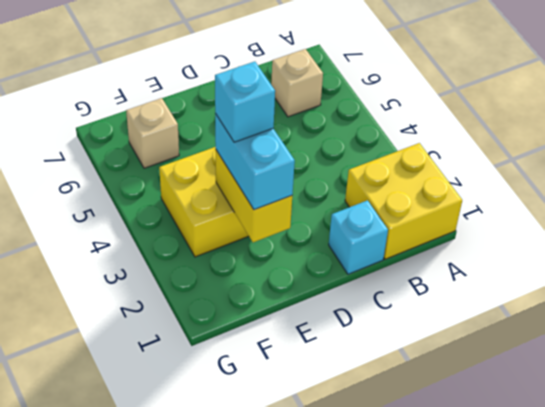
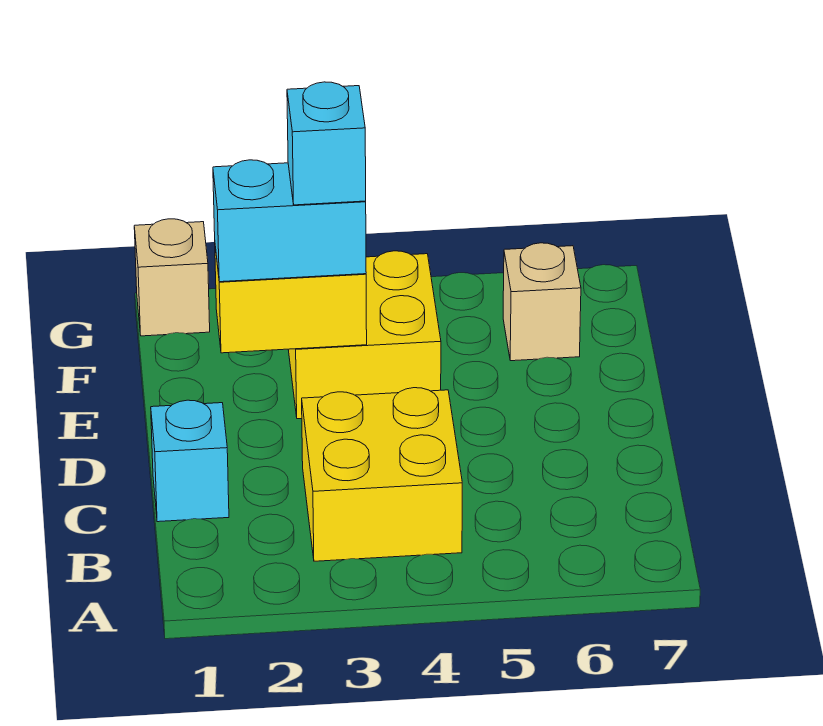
yellow brick A1:B2 level 1 -> yellow brick B3:C4 level 1
tan brick B6 level 1 -> tan brick G1 level 1

